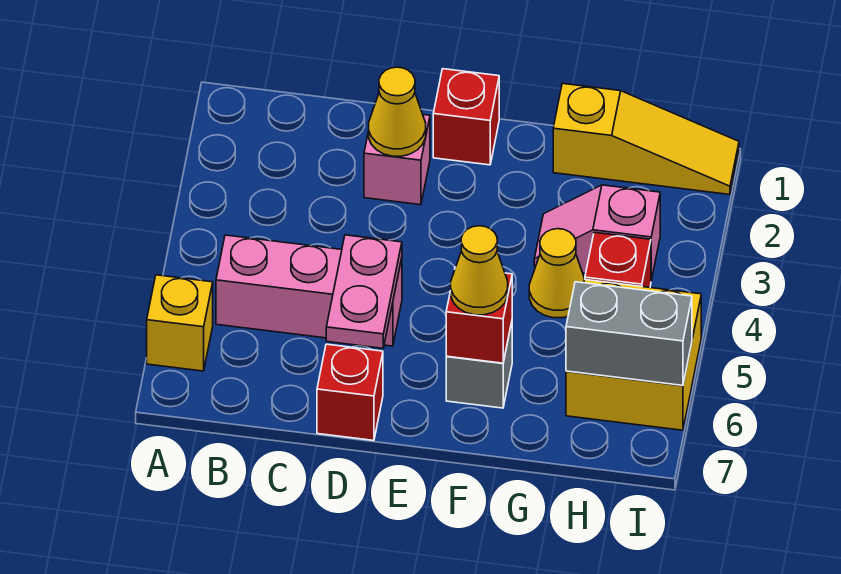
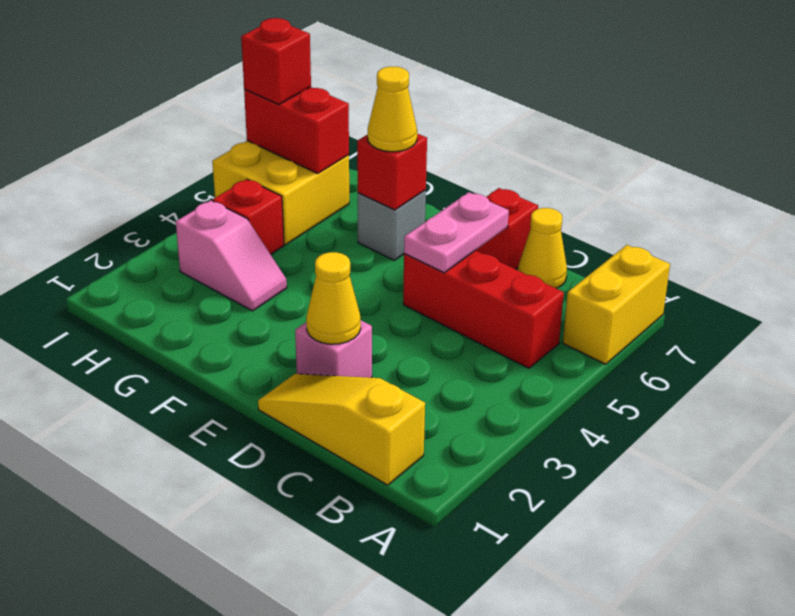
yellow brick A6 level 1 -> yellow brick A6:A7 level 1
pink brick B5:D5 level 1 -> red brick B5:D5 level 1
red brick E1 level 1 -> red brick I6 level 3
yellow slope G1:I1 level 1 top G -> yellow slope B1:D1 level 1 top B
yellow cone G4 level 1 -> yellow cone C7 level 1
grey brick H6:I6 level 2 -> red brick H6:I6 level 2

